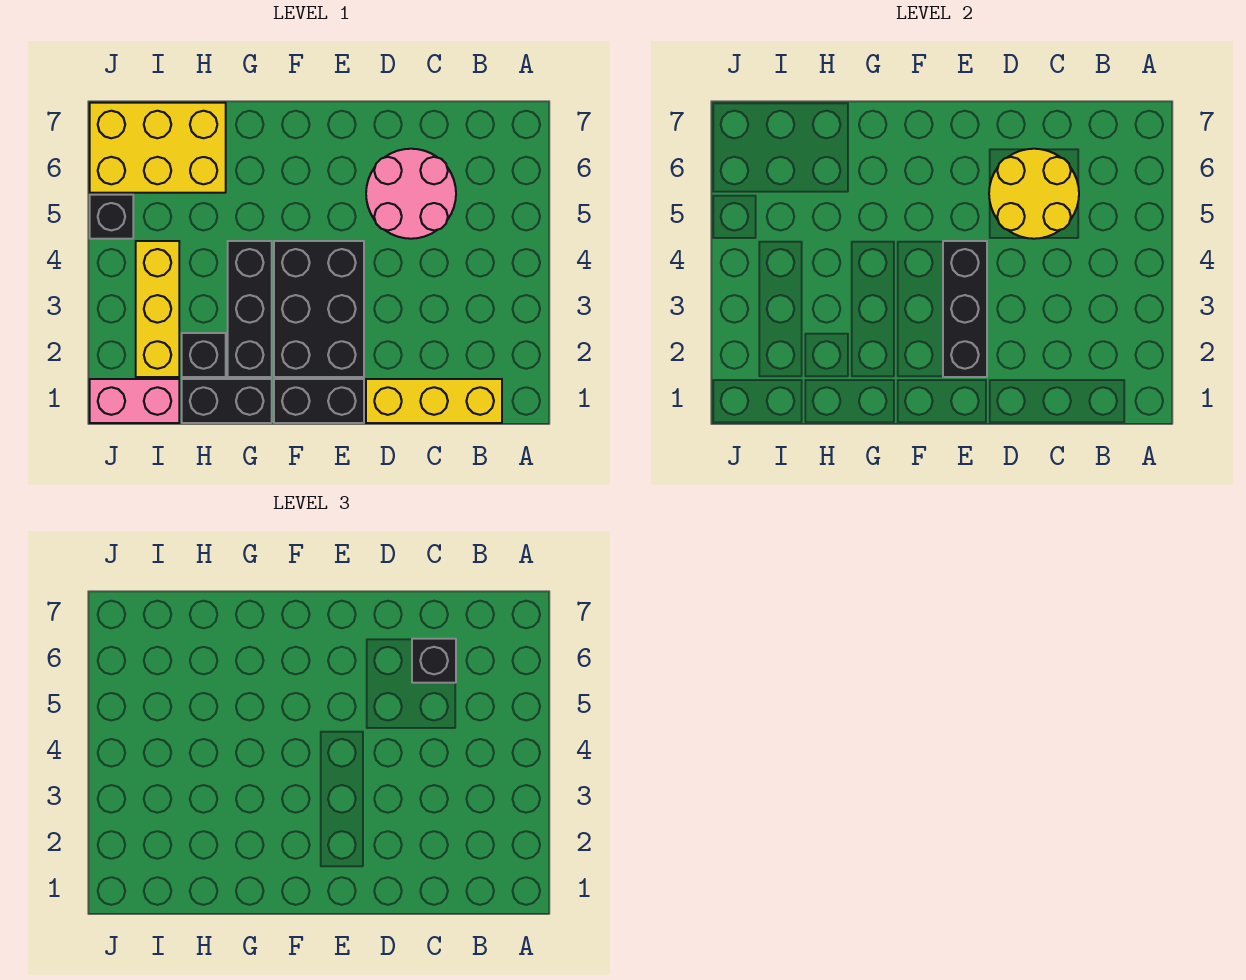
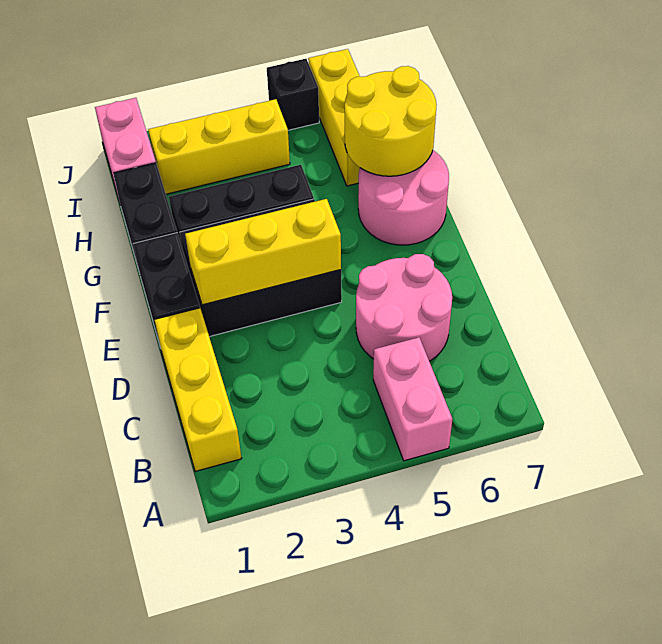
none -> pink brick A5:B5 level 1
yellow round brick C5:D6 level 2 -> yellow round brick G6:H7 level 2
black brick C6 level 3 -> none
black brick E2:E4 level 2 -> yellow brick E2:E4 level 2
none -> pink round brick F6:G7 level 1
black brick H2 level 1 -> none
yellow brick H6:J7 level 1 -> yellow brick H6:J6 level 1

